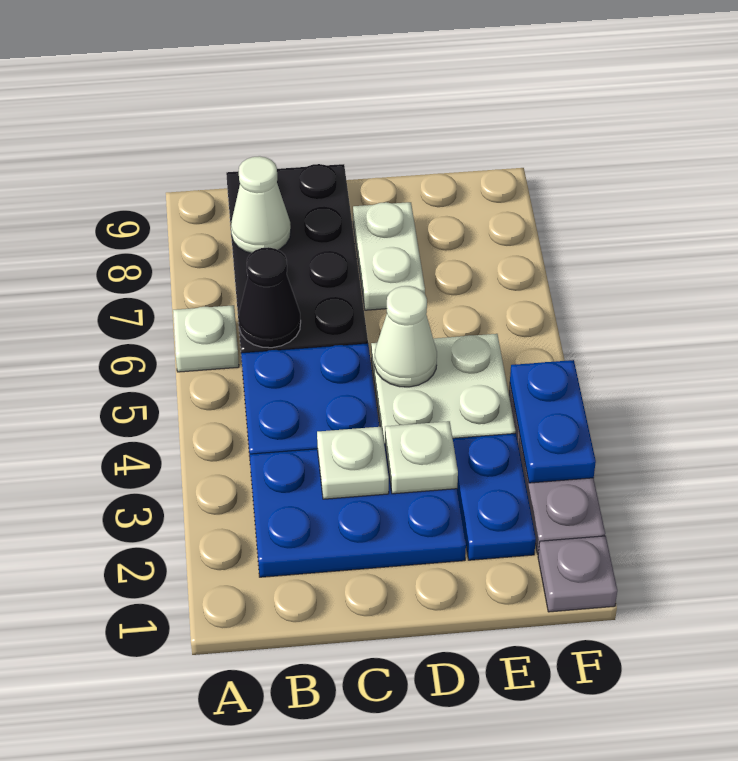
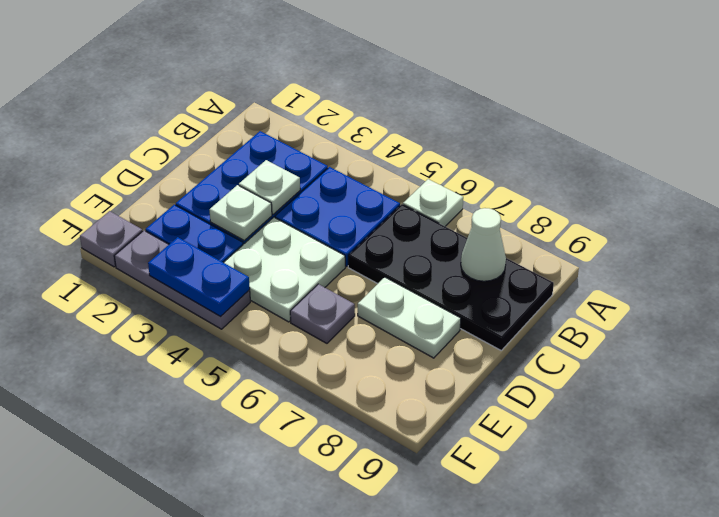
black cone B6 level 2 -> none
white cone D5 level 2 -> none
none -> grey plate E6 level 1

